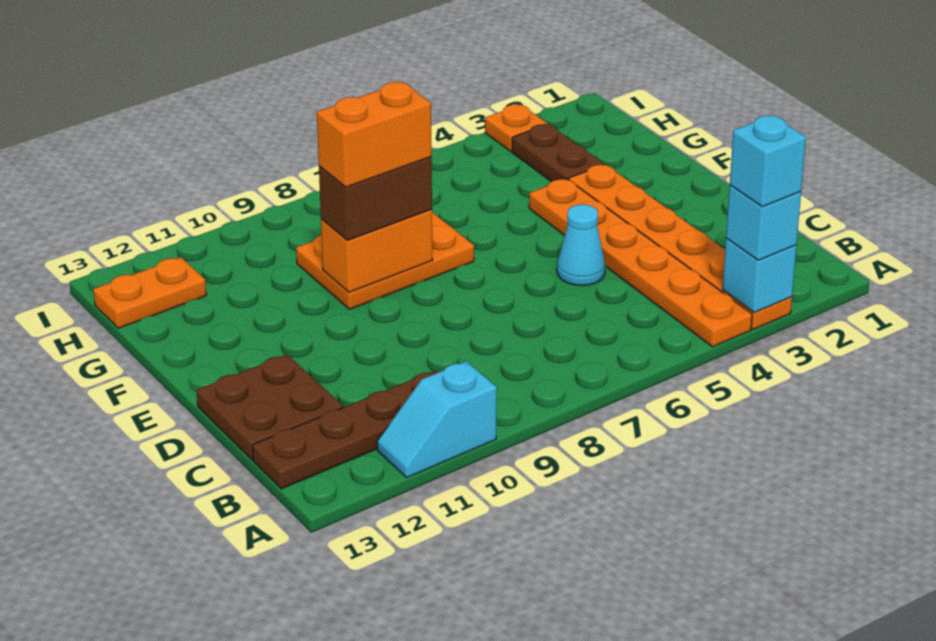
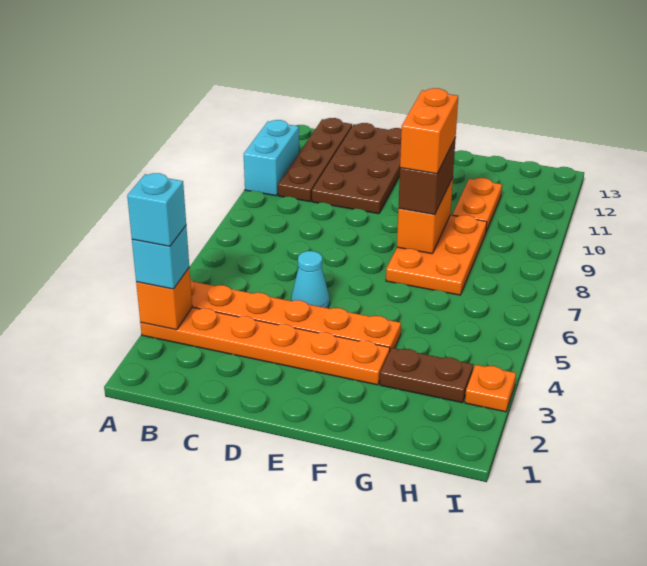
cyan brick A3 level 2 -> orange brick A3 level 2
cyan slope A10:A11 level 1 top 10 -> cyan brick A10:A11 level 1
brown plate C12:D13 level 1 -> brown plate C10:D13 level 1
orange plate H12:H13 level 1 -> orange plate G10:G11 level 1

